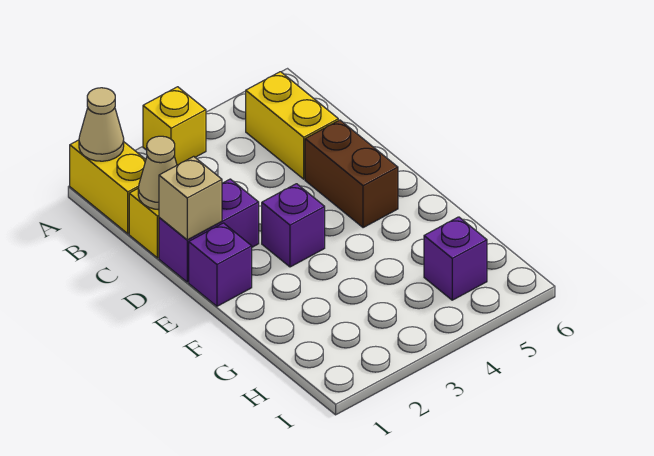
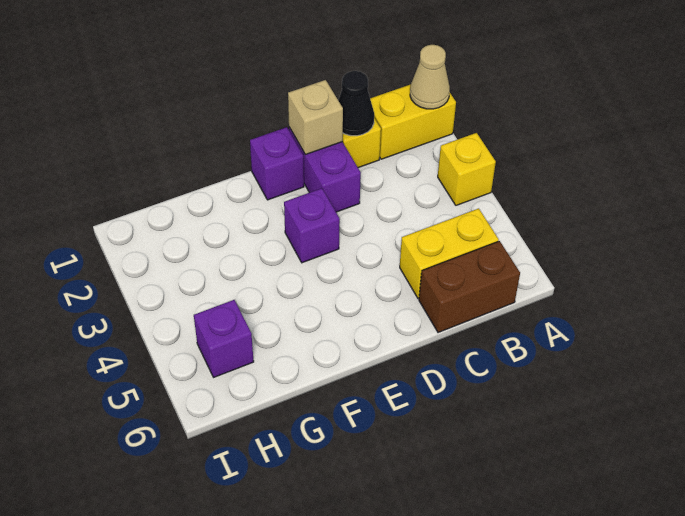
tan cone C1 level 2 -> black cone C1 level 2
brown brick D5:E5 level 1 -> brown brick B6:C6 level 1

